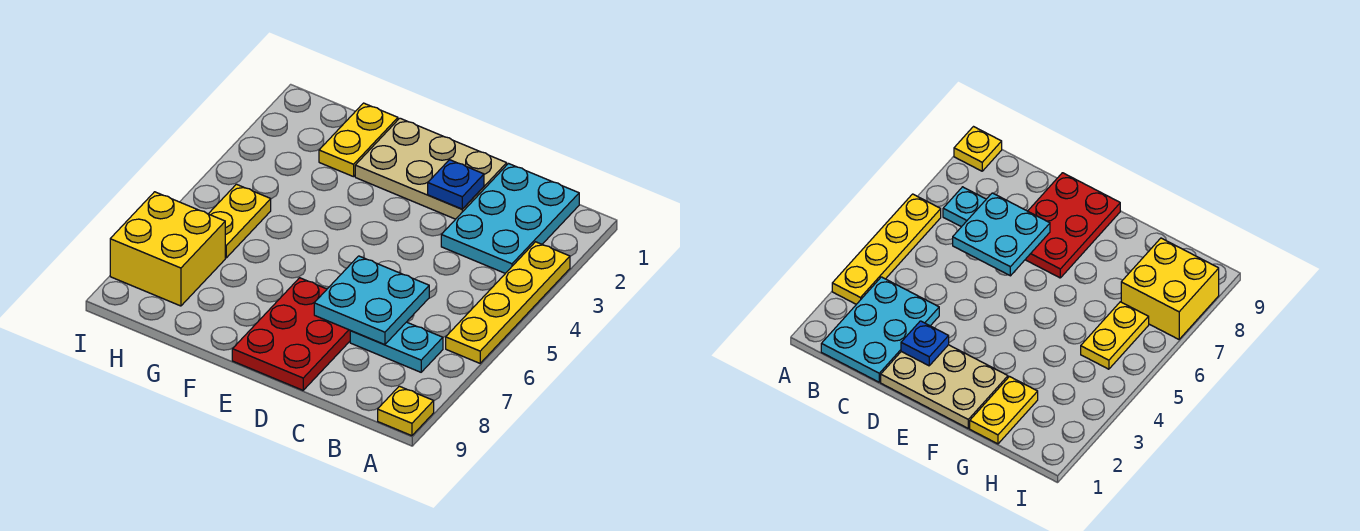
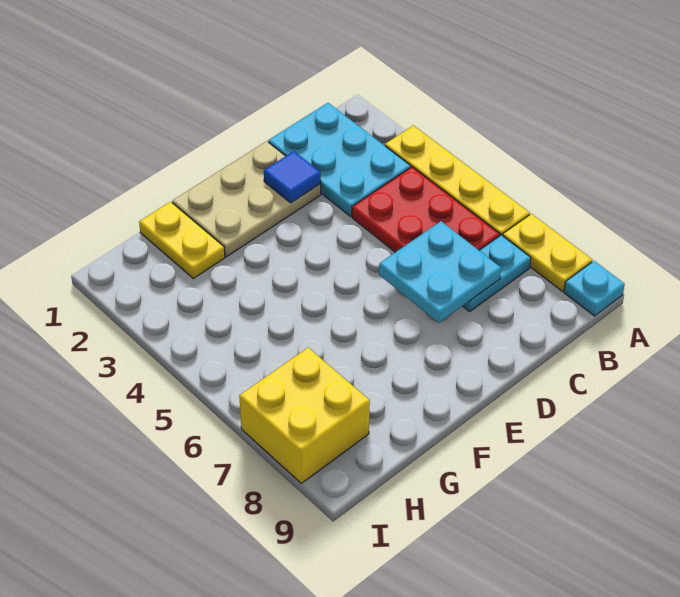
yellow plate A9 level 1 -> cyan plate A9 level 1
blue plate D2 level 2 -> blue tile D2 level 2
red plate D7:E9 level 1 -> red plate B4:C6 level 1
yellow plate H5:H6 level 1 -> yellow plate A7:A8 level 1

